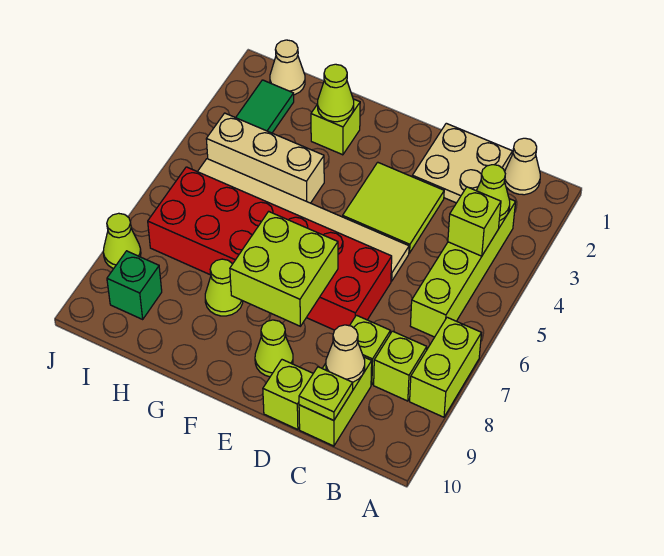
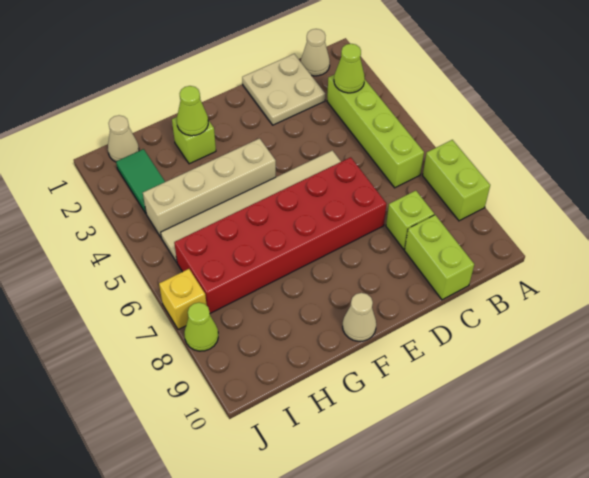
lime brick B4 level 2 -> none
lime brick B8 level 1 -> none
tan cone C9 level 2 -> tan cone F10 level 1
lime plate C10 level 2 -> none
lime tile D3:E4 level 1 -> none
lime brick D10 level 1 -> none
lime brick E7:F8 level 2 -> none
lime cone E9 level 1 -> none
tan brick G4:I4 level 1 -> tan brick F4:I4 level 1
lime cone G8 level 1 -> none
green brick I9 level 1 -> none
none -> yellow brick J7 level 1

